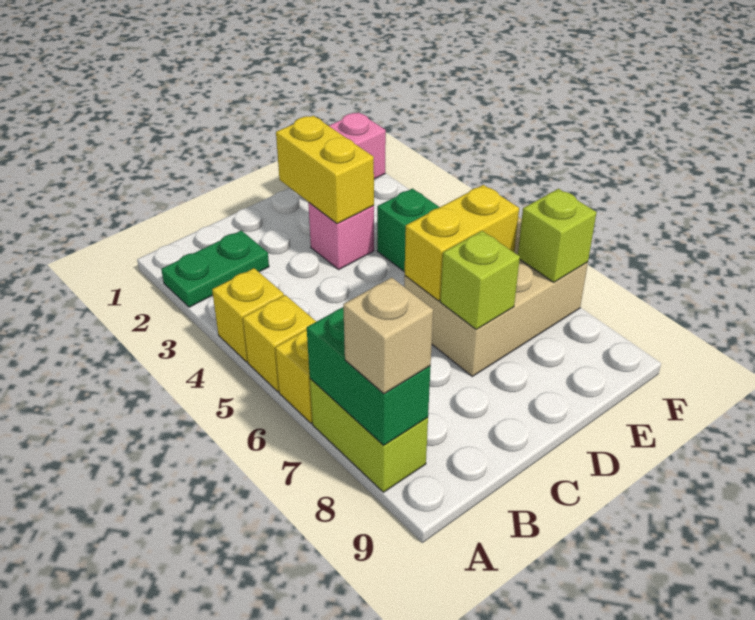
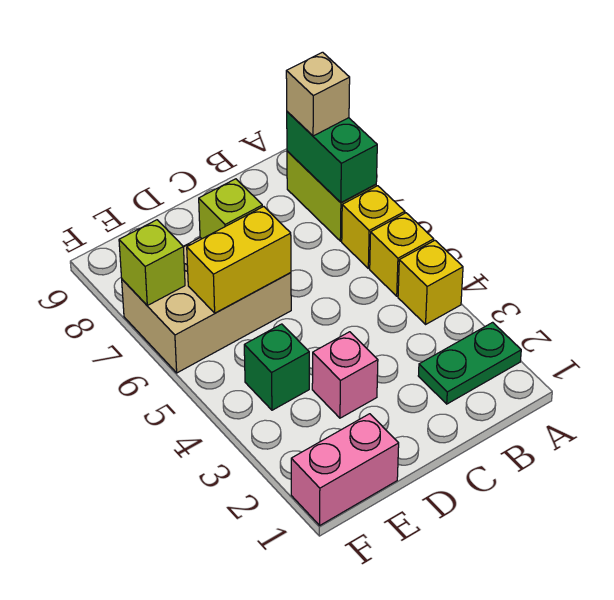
yellow brick D2:D3 level 2 -> none

